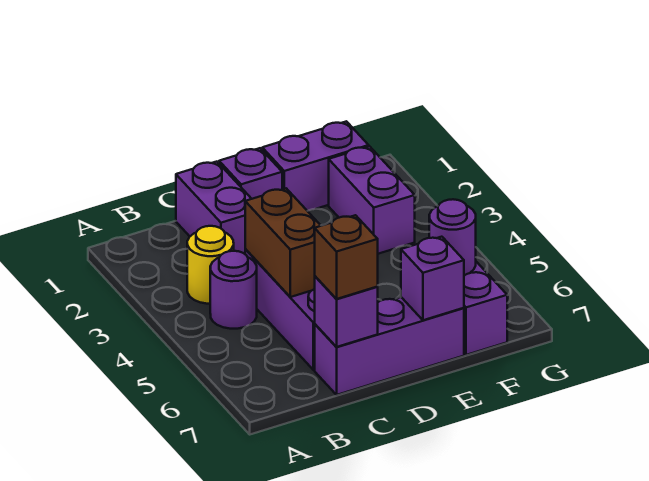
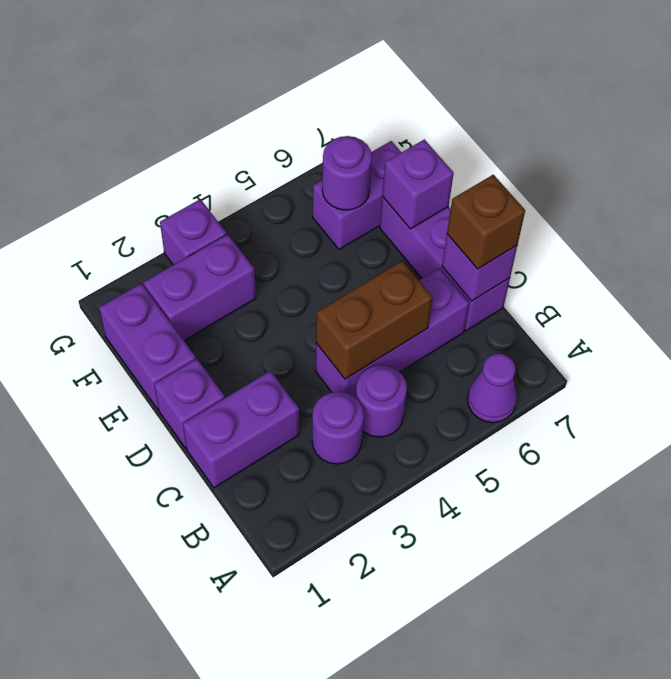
none -> purple cone A6 level 1
yellow round brick B3 level 1 -> purple round brick B3 level 1
none -> purple brick G3 level 1

